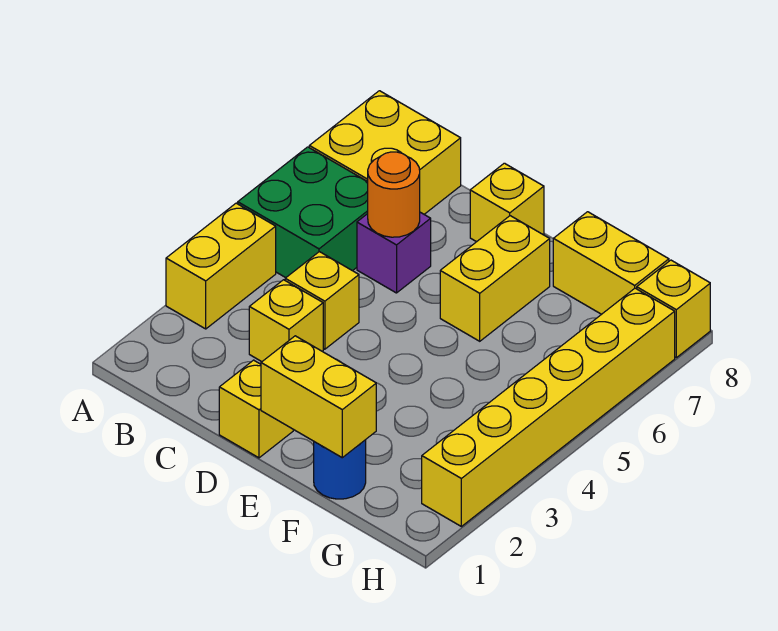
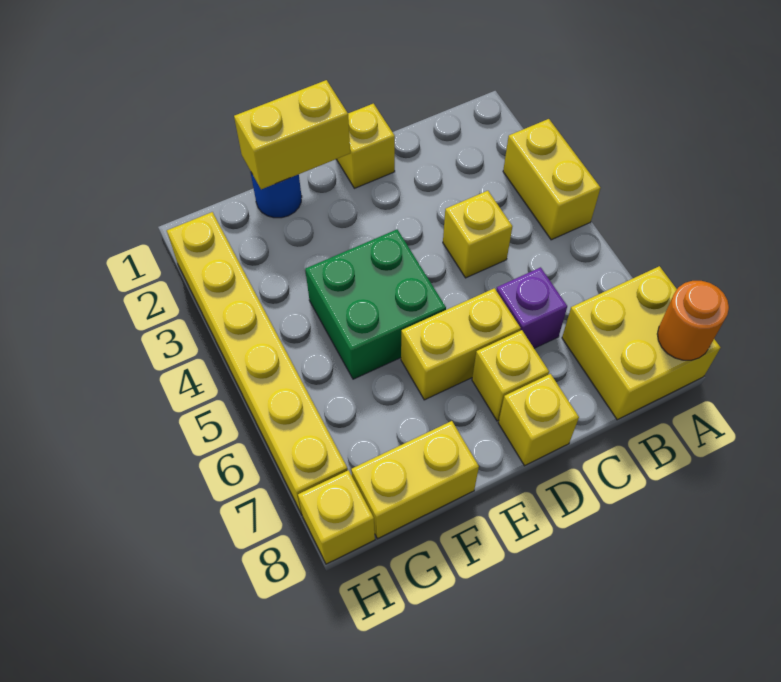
green brick A5:B6 level 1 -> green brick E4:F5 level 1
yellow brick C3 level 1 -> yellow brick D7 level 1
orange round brick C6 level 2 -> orange round brick A8 level 2
yellow brick E6:E7 level 1 -> yellow brick D6:E6 level 1

